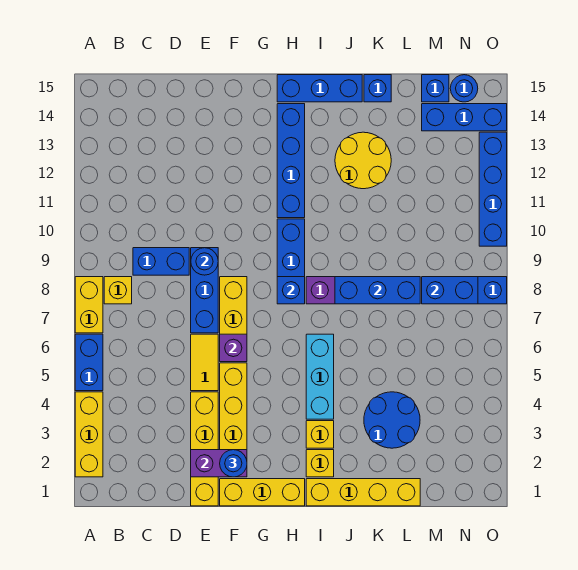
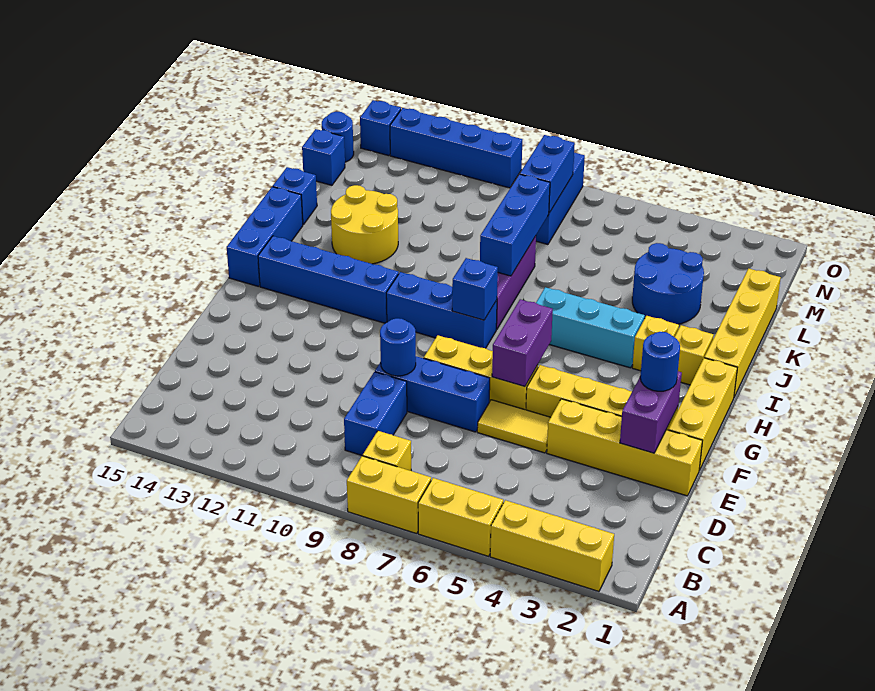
blue brick A5:A6 level 1 -> yellow brick A5:A6 level 1
purple brick F6 level 2 -> purple brick F6:G6 level 2
blue brick M14:O14 level 1 -> blue brick O14 level 1

